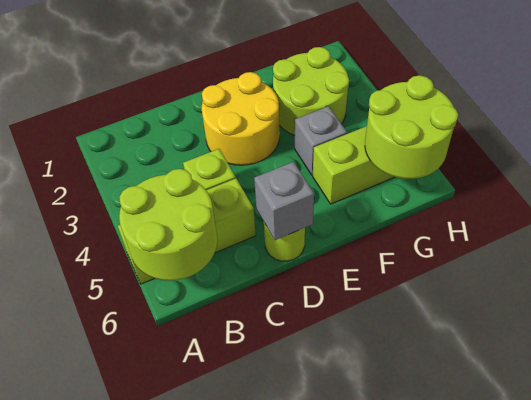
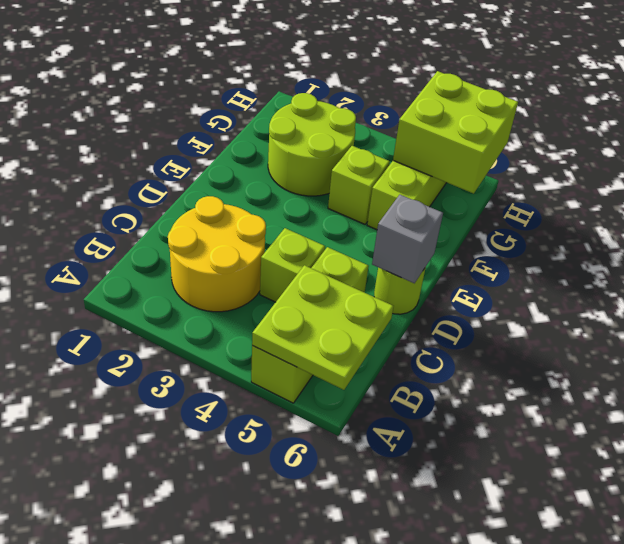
lime round brick A5:B6 level 2 -> lime plate A5:B6 level 2
yellow round brick D2:E3 level 1 -> yellow round brick B2:C3 level 1
grey brick F4 level 1 -> lime brick F4 level 1
lime round brick G5:H6 level 2 -> lime brick G5:H6 level 2

